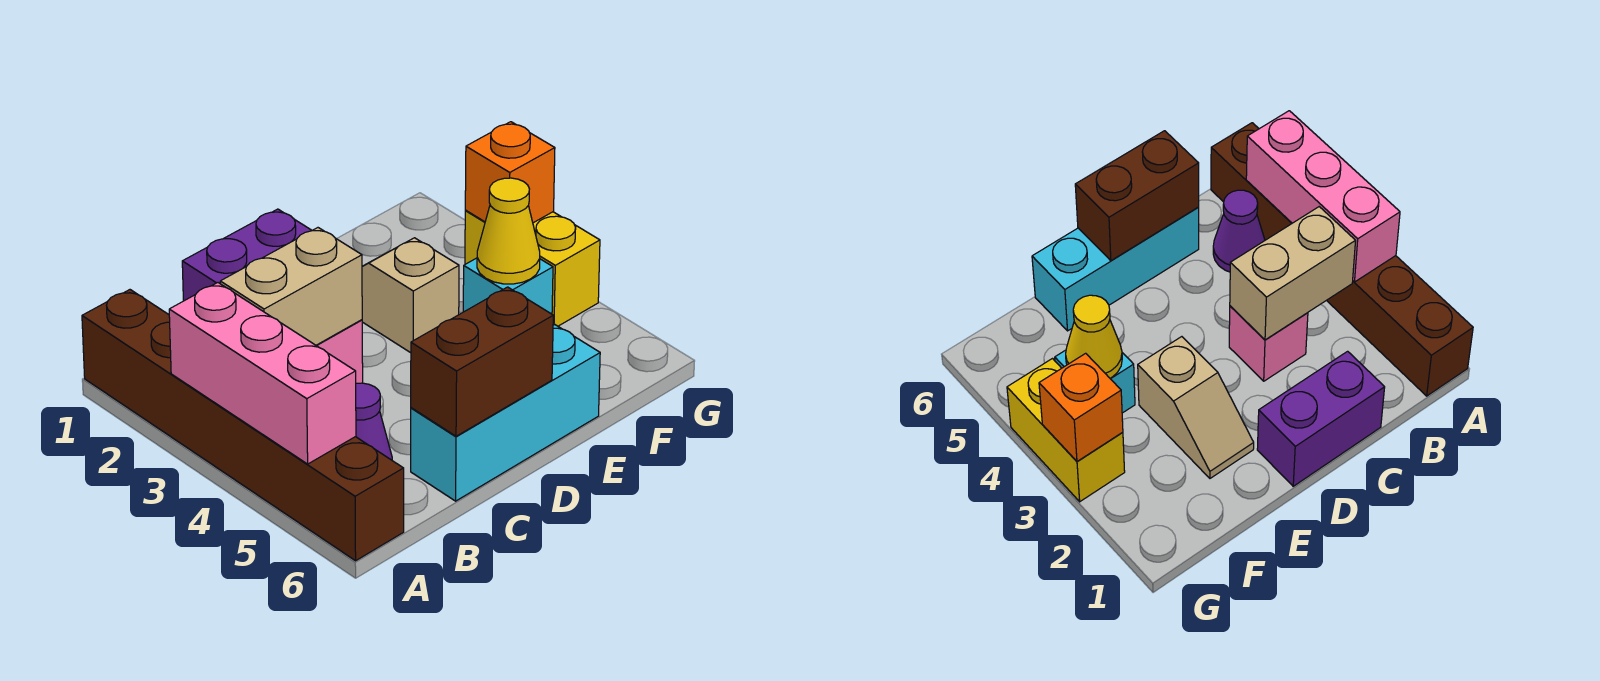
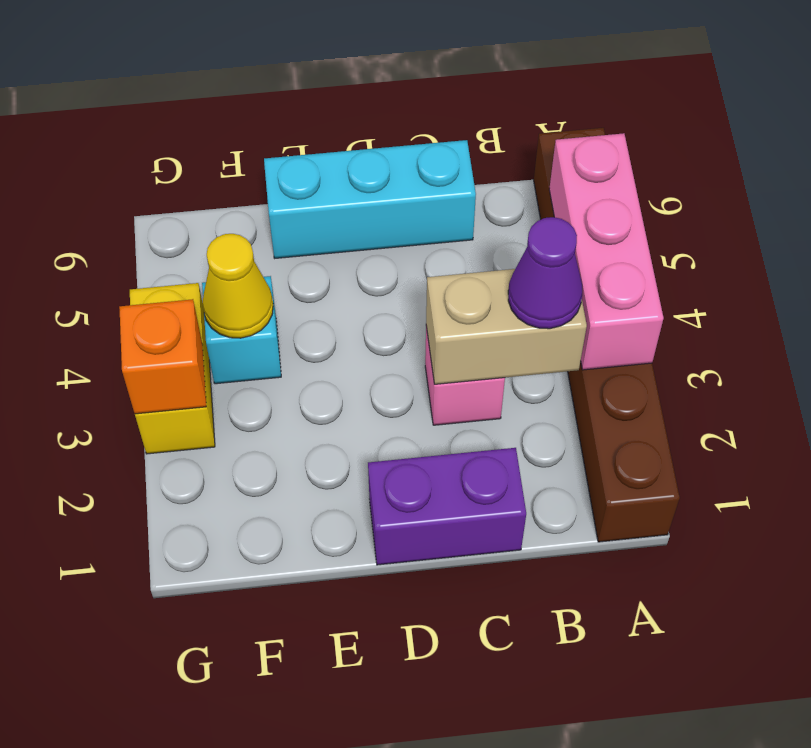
purple cone B5 level 1 -> purple cone B3 level 3
brown brick C6:D6 level 2 -> none
tan slope E2:E3 level 1 top 3 -> none

